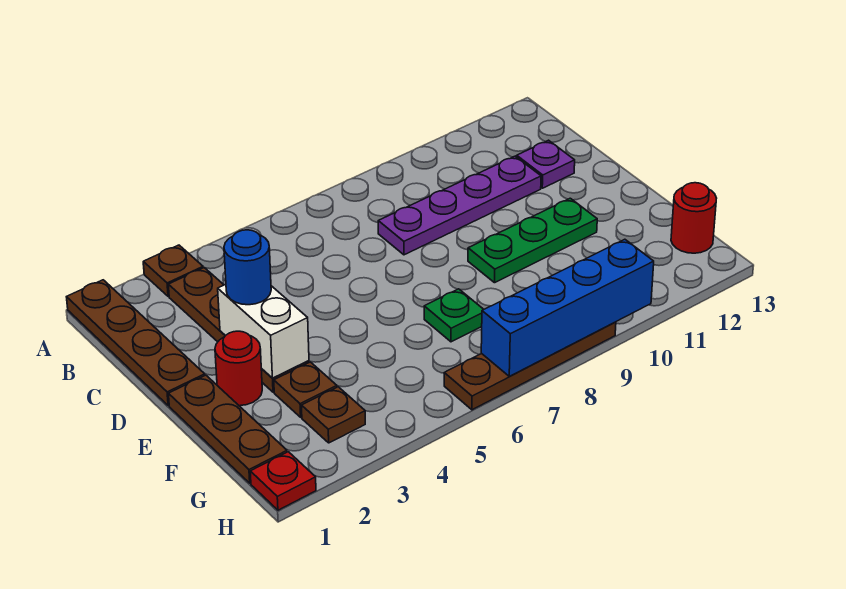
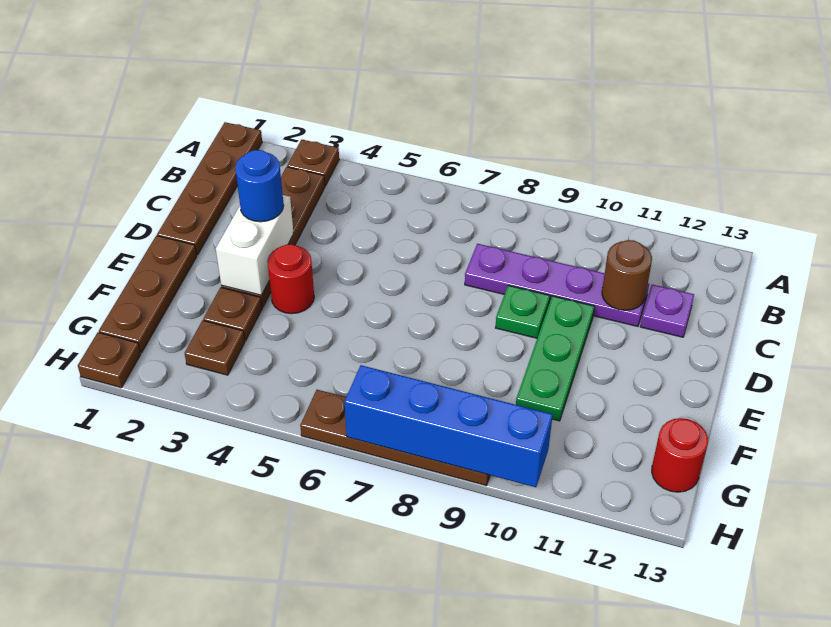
none -> brown round brick C11 level 2
red round brick E2 level 1 -> red round brick E4 level 1
green plate E9:E11 level 1 -> green plate D10:F10 level 1
green plate F7 level 1 -> green plate D9 level 1
red plate H1 level 1 -> brown plate H1 level 1

